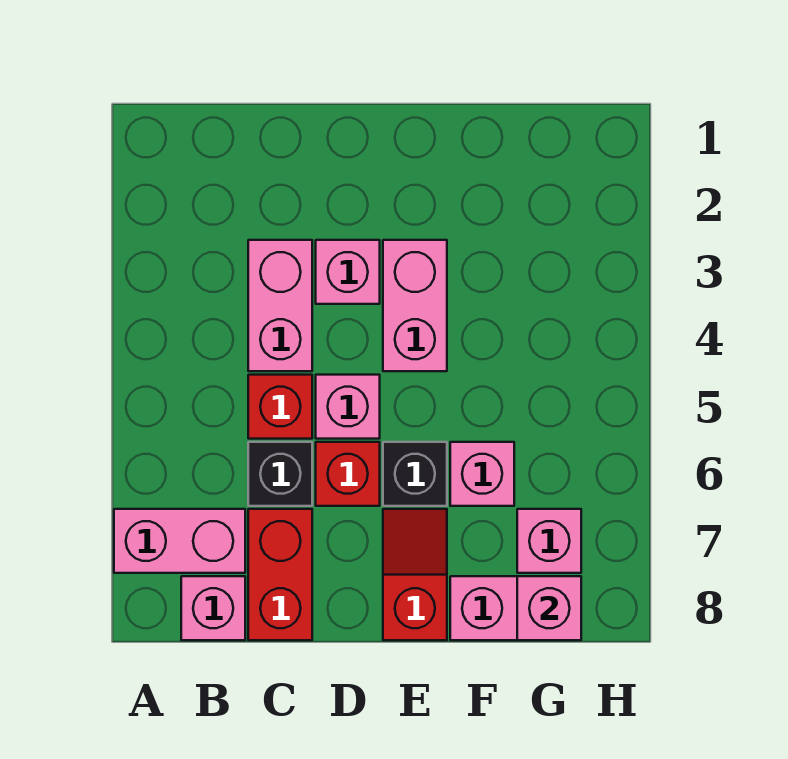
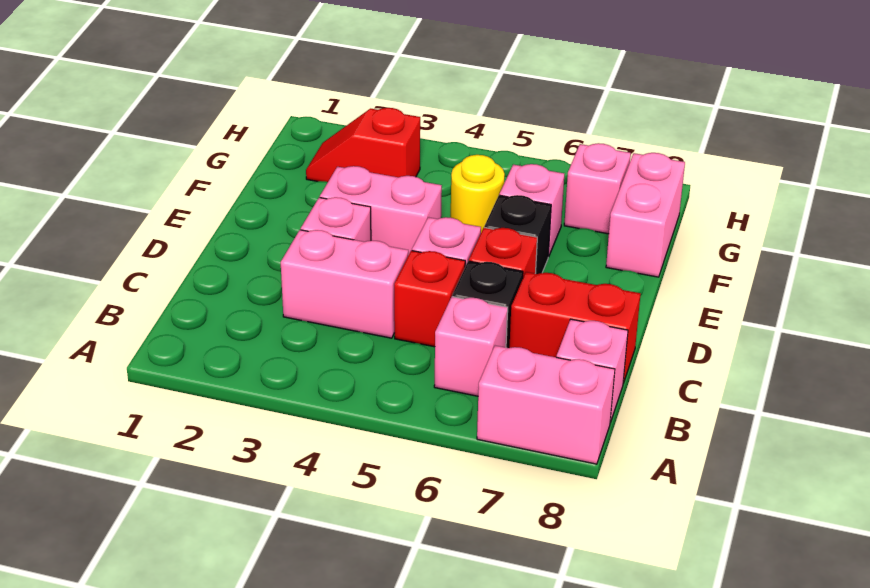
pink brick A7:B7 level 1 -> pink brick A7:A8 level 1
red slope E7:E8 level 1 top 8 -> red slope G2:G3 level 1 top 3
none -> yellow round brick F5 level 1
pink brick G8 level 2 -> pink brick B6 level 1

